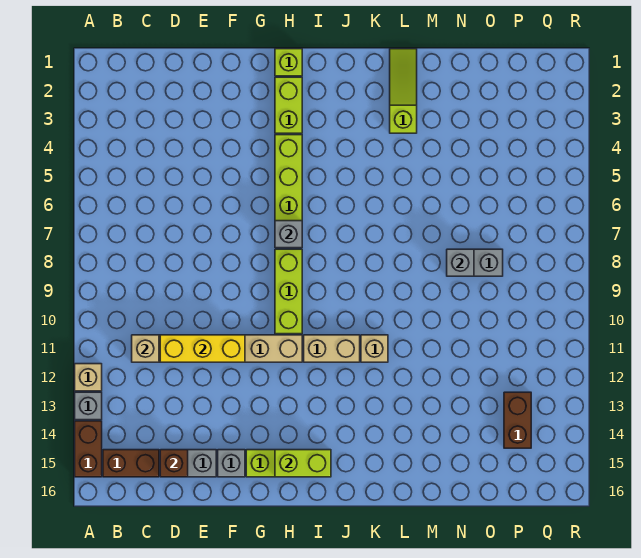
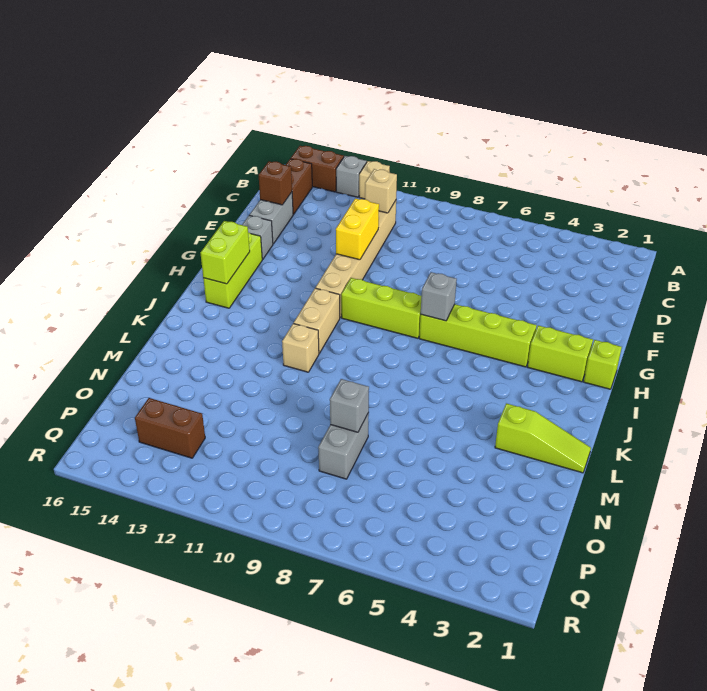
yellow brick D11:F11 level 2 -> yellow brick E11:F11 level 2

